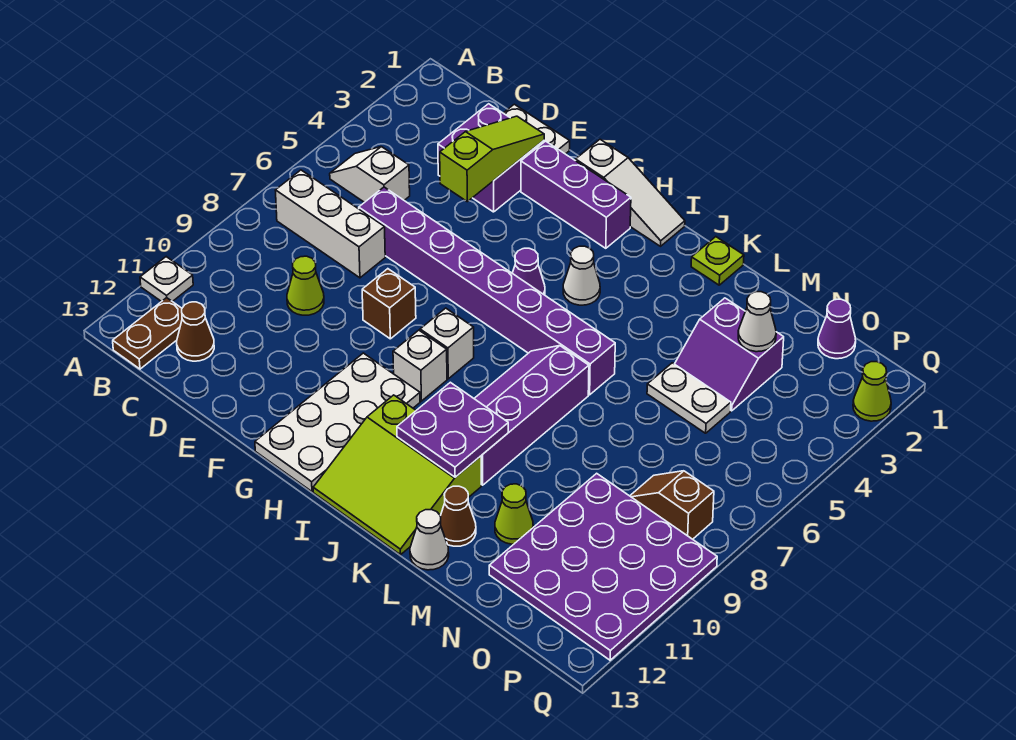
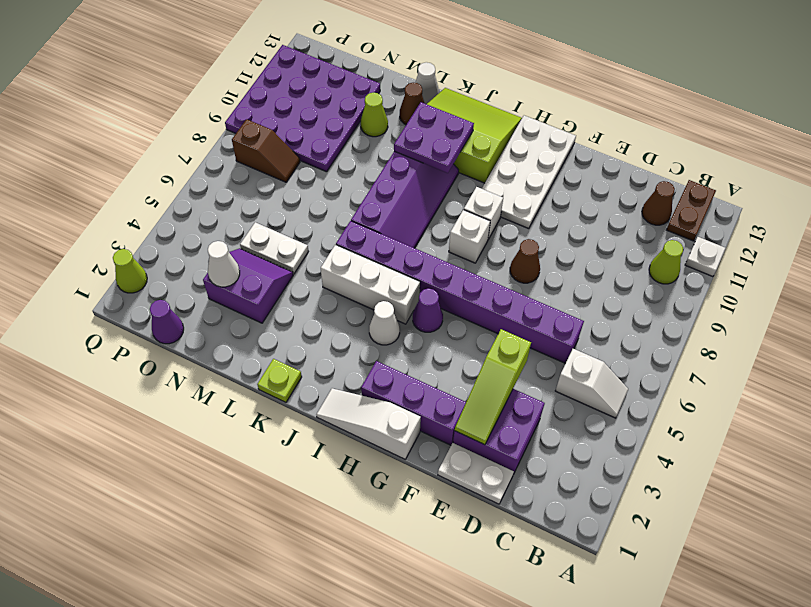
white brick B7:D7 level 1 -> white brick I5:K5 level 1
lime cone D9 level 1 -> lime cone B10 level 1
brown brick F8 level 1 -> brown cone F8 level 1

